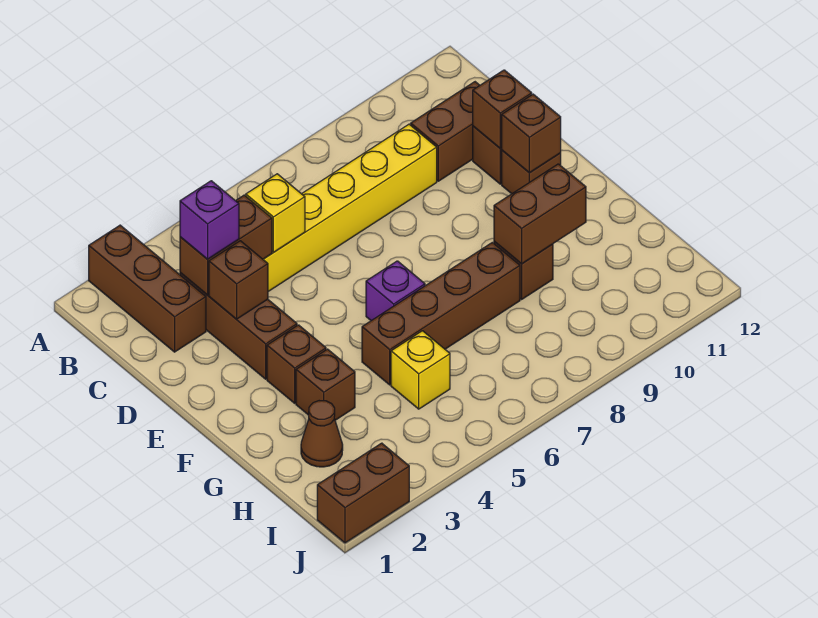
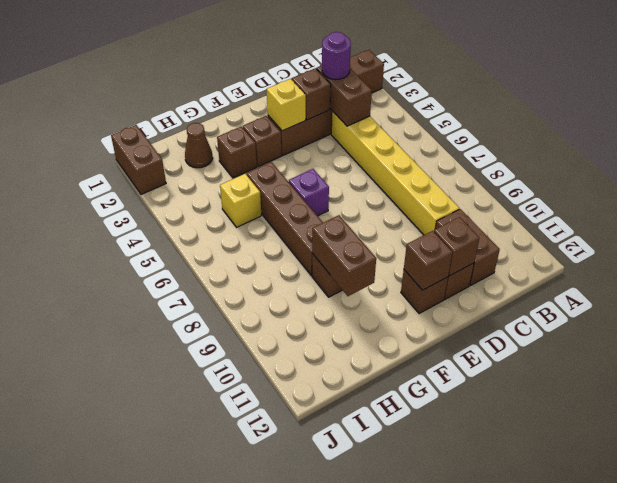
purple brick C3 level 3 -> purple round brick C3 level 3
yellow brick C5 level 2 -> yellow brick E3 level 2

